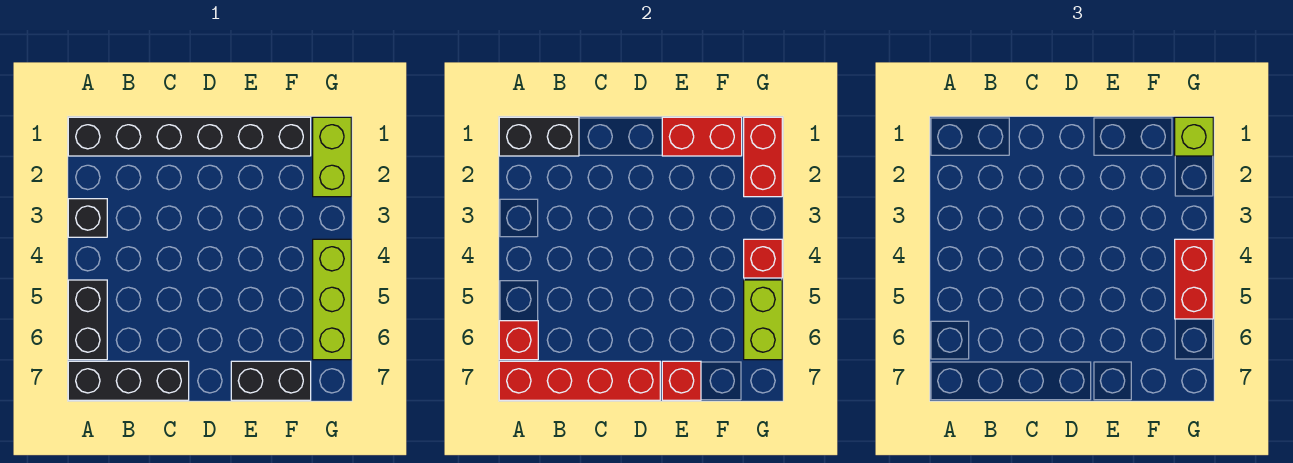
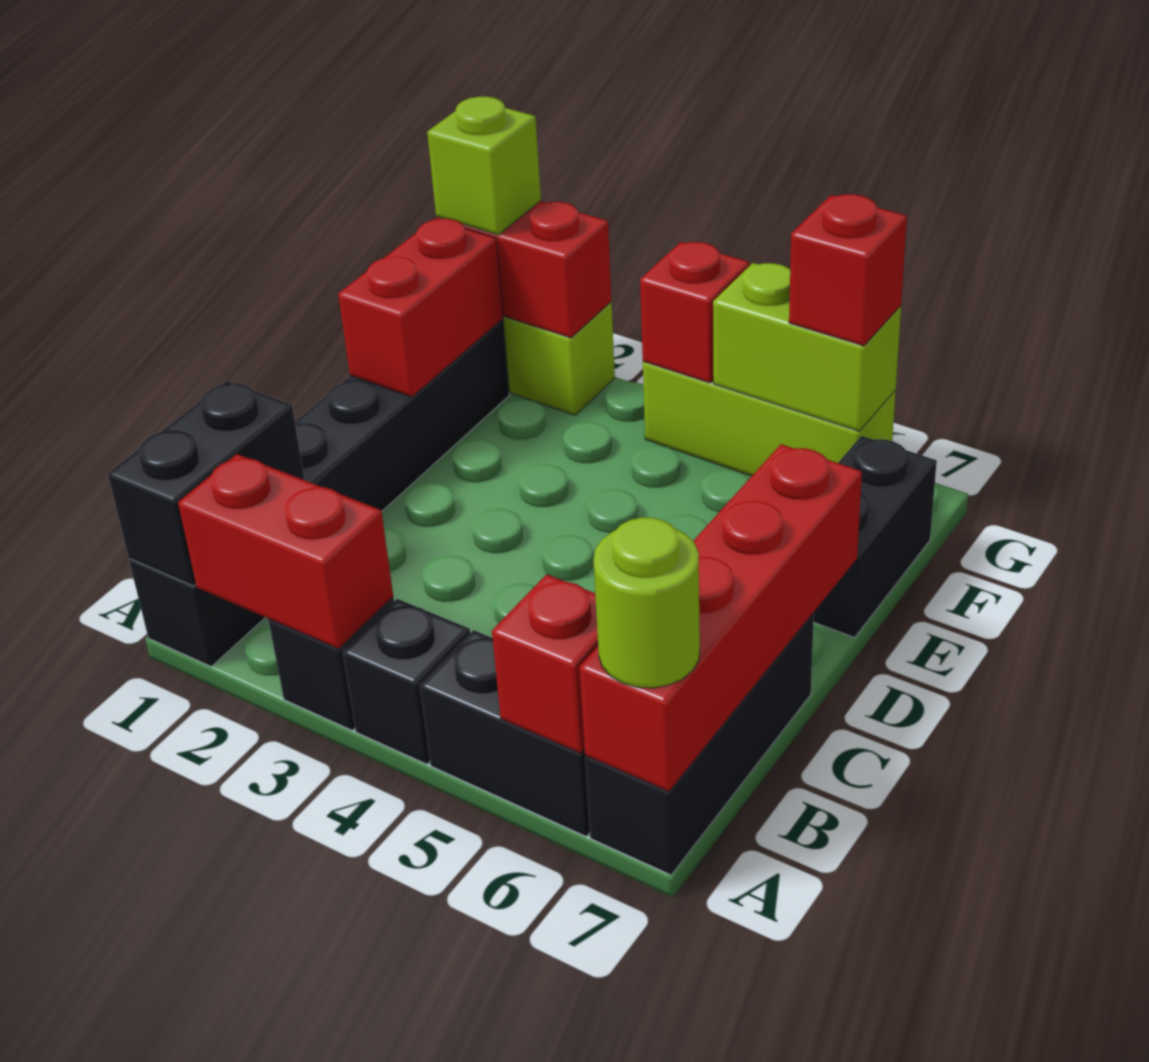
none -> black brick A4 level 1
none -> lime round brick A7 level 3
red brick E7 level 2 -> red brick G6 level 3
red brick G4:G5 level 3 -> red brick A2:A3 level 2

